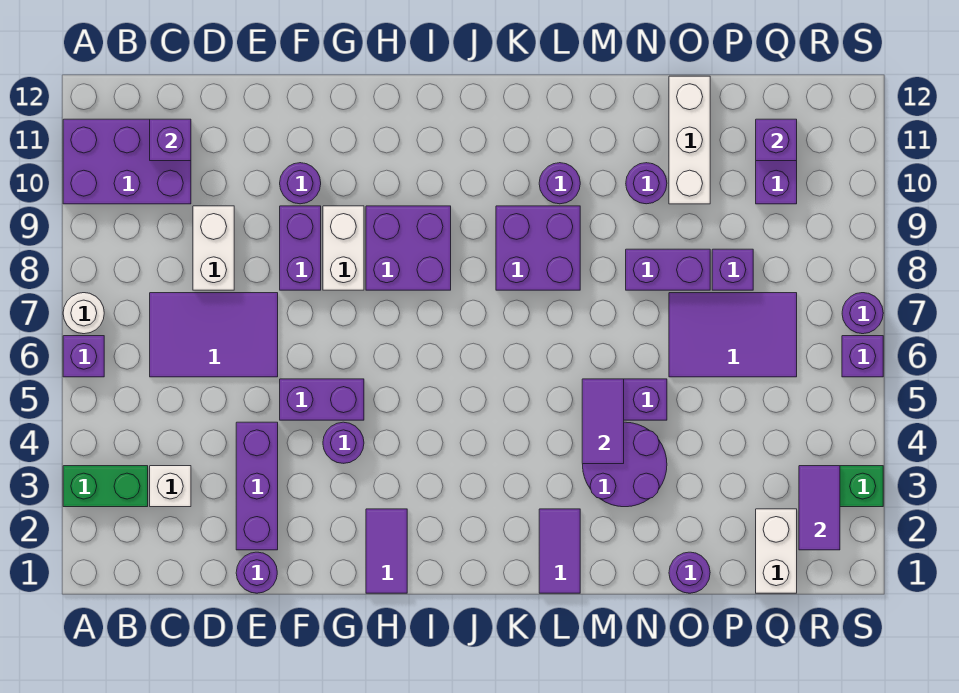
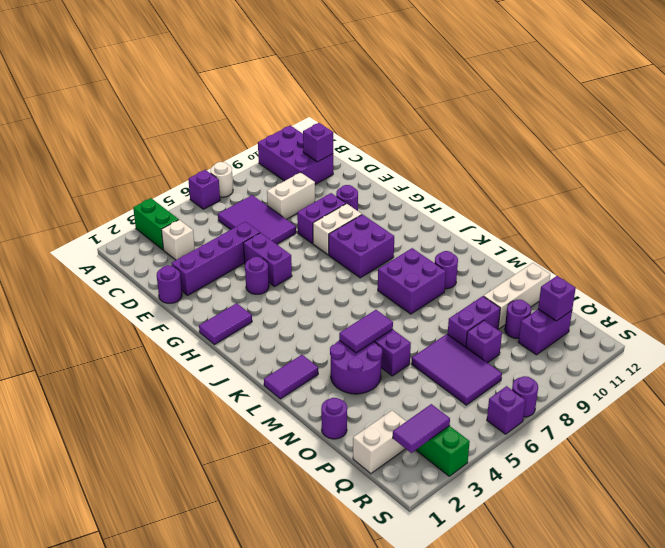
purple brick E2:E4 level 1 -> purple brick E2:E5 level 1
purple brick N8:O8 level 1 -> purple brick O8:O9 level 1
purple round brick N10 level 1 -> purple round brick P10 level 1

